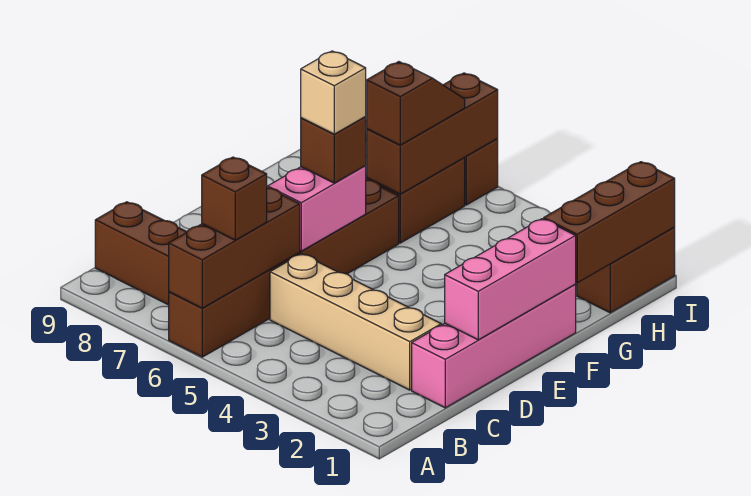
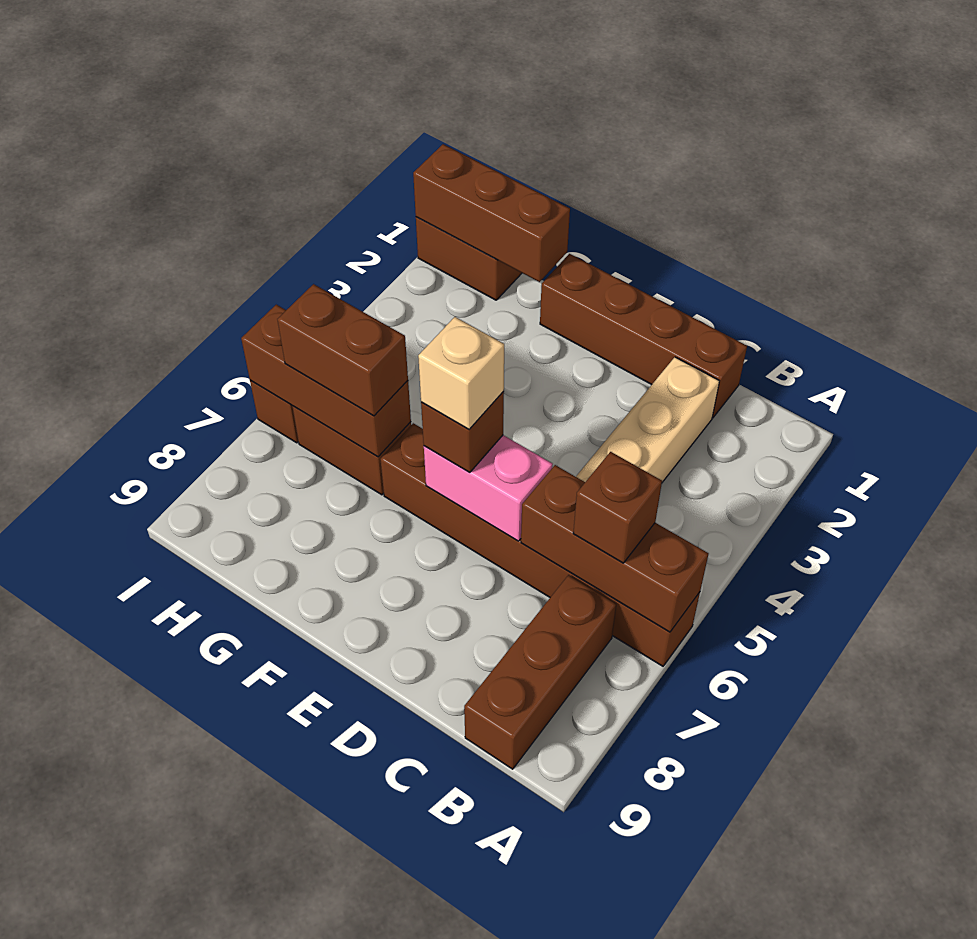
pink brick C1:F1 level 1 -> brown brick C1:F1 level 1
pink brick D1:F1 level 2 -> none
brown slope G6:H6 level 3 top G -> brown brick G6:H6 level 3

